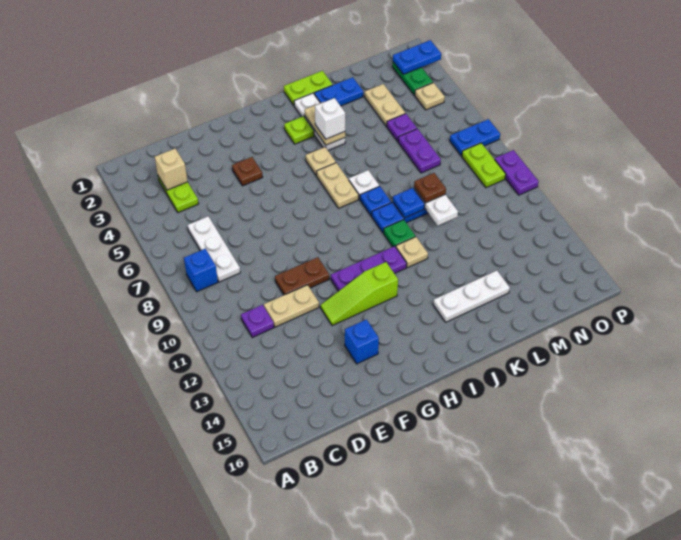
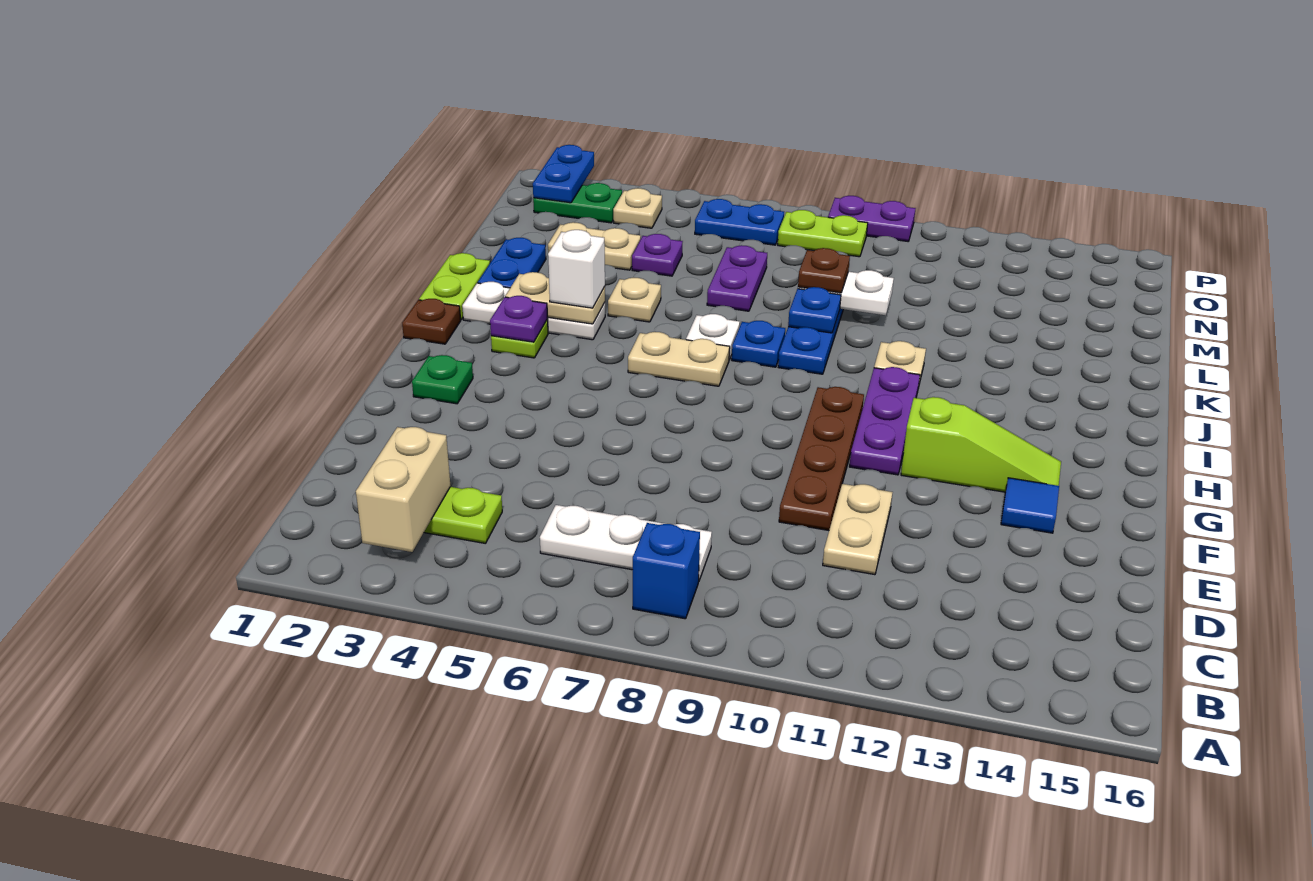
tan brick C3 level 2 -> tan brick B3:C3 level 2
purple plate C11 level 1 -> purple plate I3 level 2
brown plate E10:F10 level 1 -> brown plate E10:H10 level 1
brown plate F4 level 1 -> brown plate I1 level 1
lime slope F12:H12 level 1 top H -> lime slope G12:G14 level 1 top 12
blue brick F14 level 1 -> blue tile F14 level 1
tan plate I5 level 1 -> tan plate K5 level 1
green plate J10 level 1 -> green plate G2 level 1
white plate J14:L14 level 1 -> none
purple plate M6:M7 level 1 -> purple plate L7:M7 level 1
blue plate O7:P7 level 1 -> blue plate O6:O7 level 1

